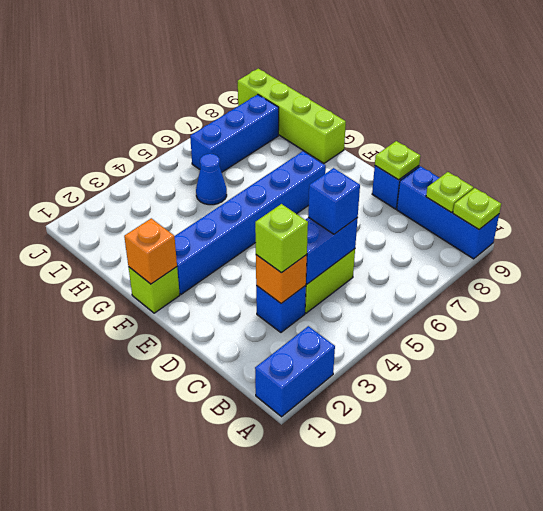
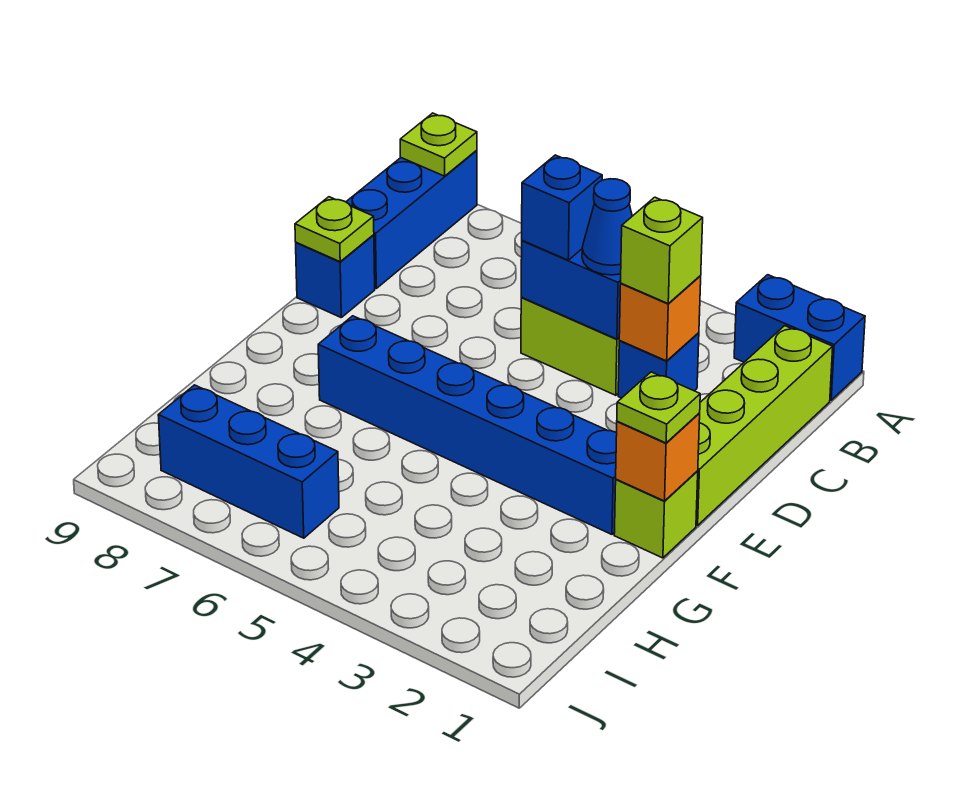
lime plate B9 level 2 -> lime plate F1 level 3
lime brick G9:J9 level 1 -> lime brick B1:E1 level 1
blue cone H5 level 1 -> blue cone C4 level 3

